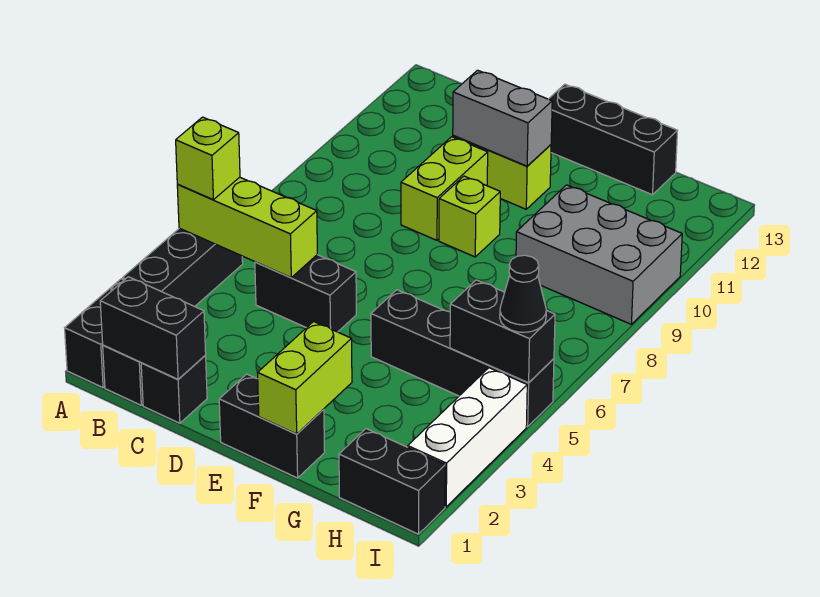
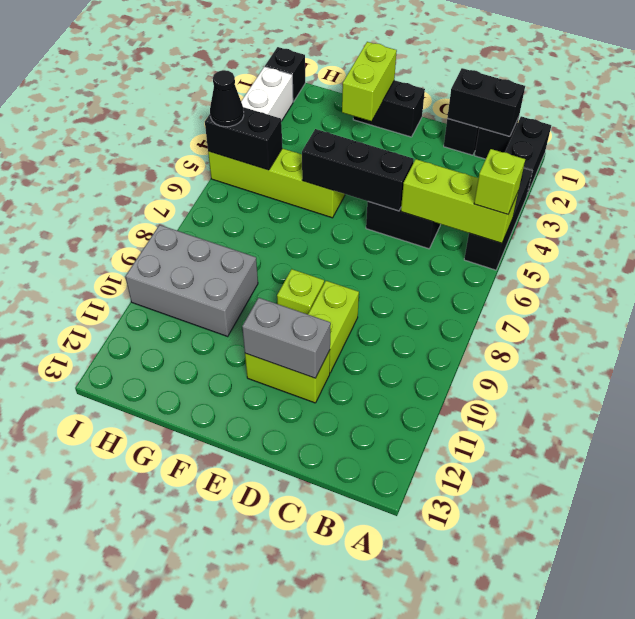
black brick E13:G13 level 1 -> black brick D5:F5 level 2
black brick F5:I5 level 1 -> lime brick F5:I5 level 1
black brick H1:I1 level 1 -> black brick I1 level 1

